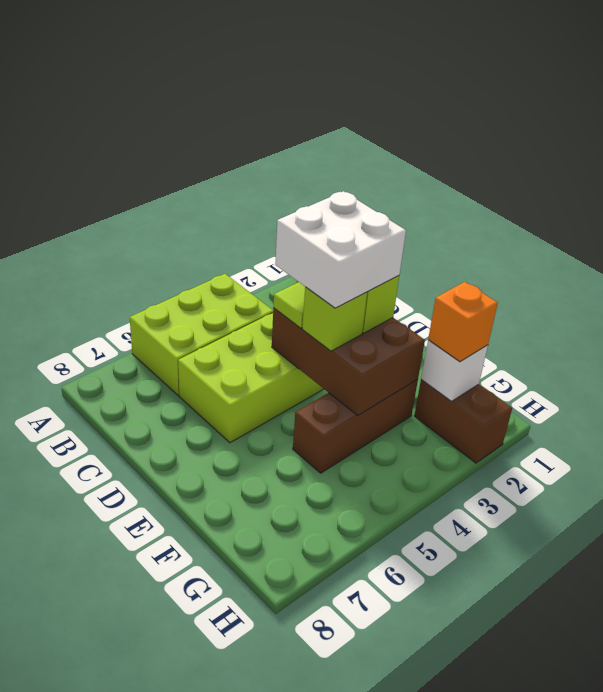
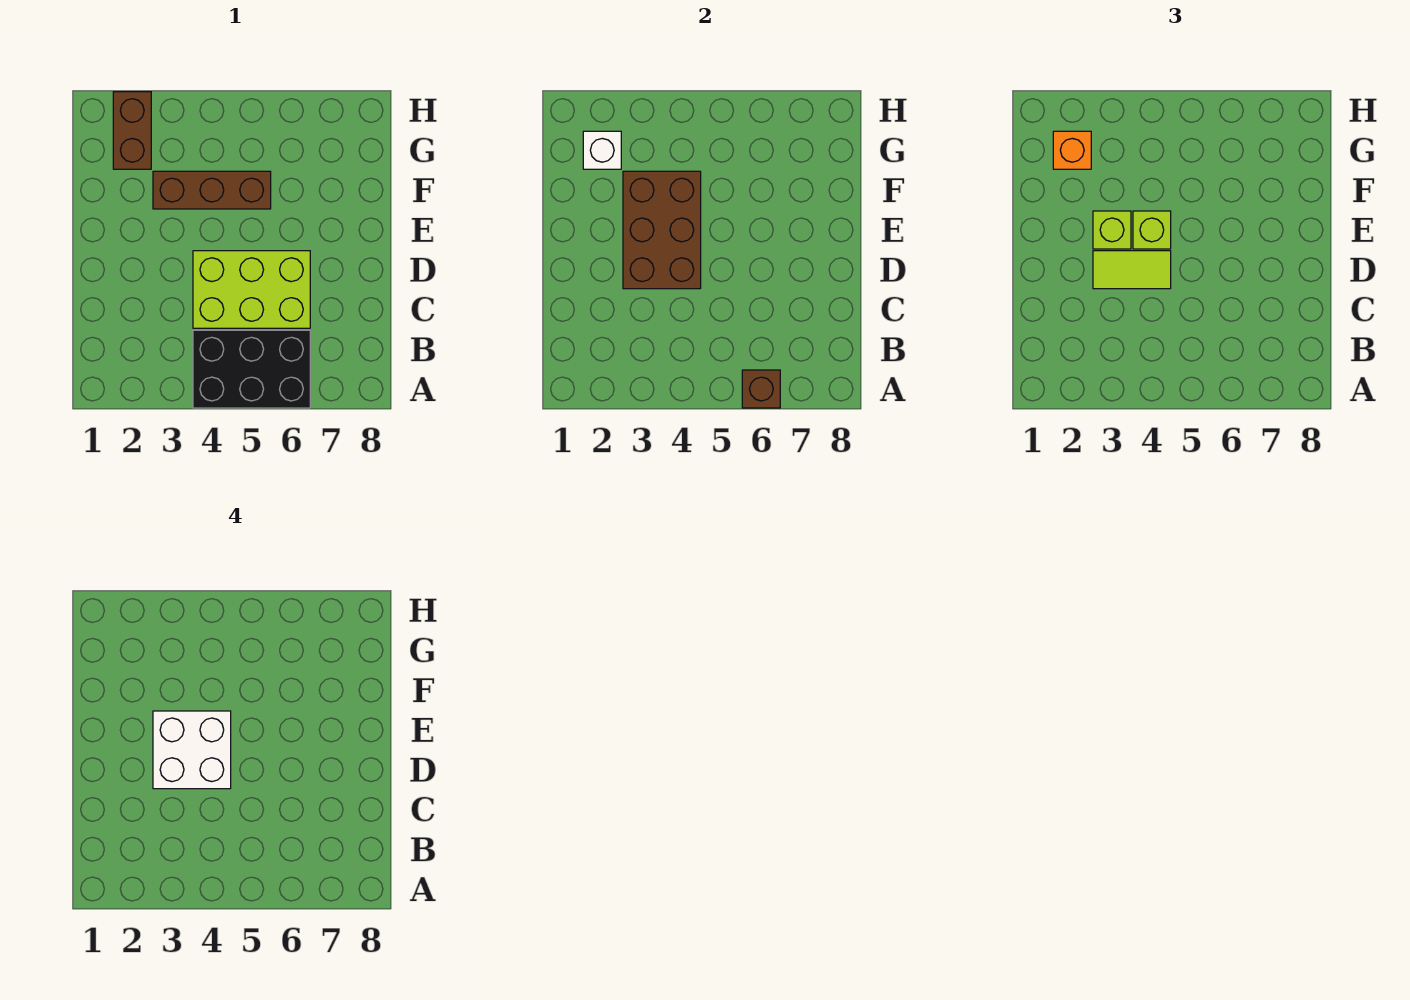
lime brick A4:B6 level 1 -> black brick A4:B6 level 1
none -> brown brick A6 level 2

